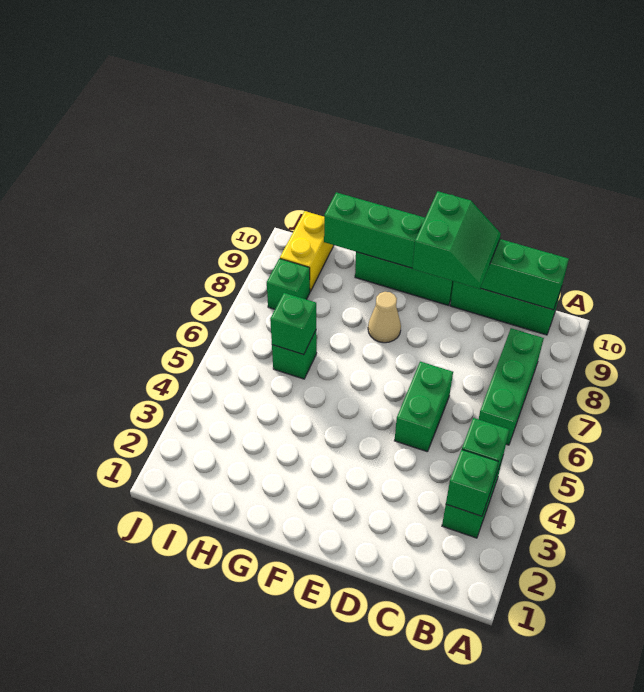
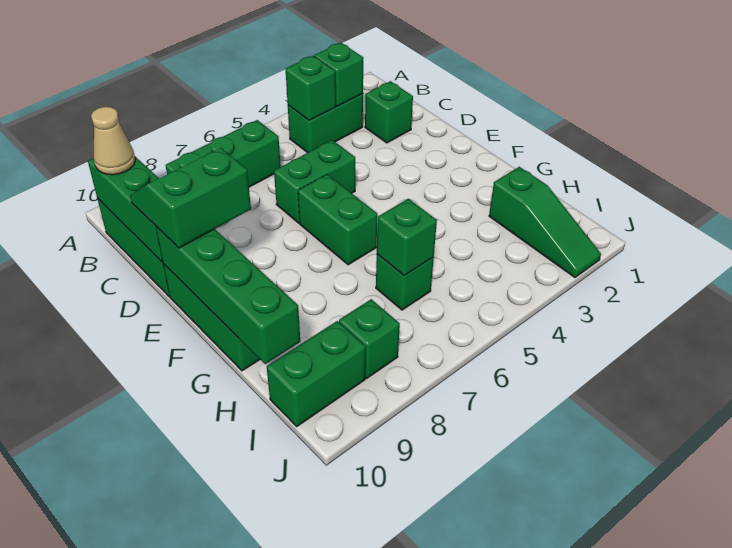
none -> green brick C2 level 1
none -> green brick E6:F6 level 1
tan cone F8 level 1 -> tan cone B10 level 3
none -> green slope H2:J2 level 1 top H
yellow brick I9:I10 level 1 -> green brick I9:I10 level 1

